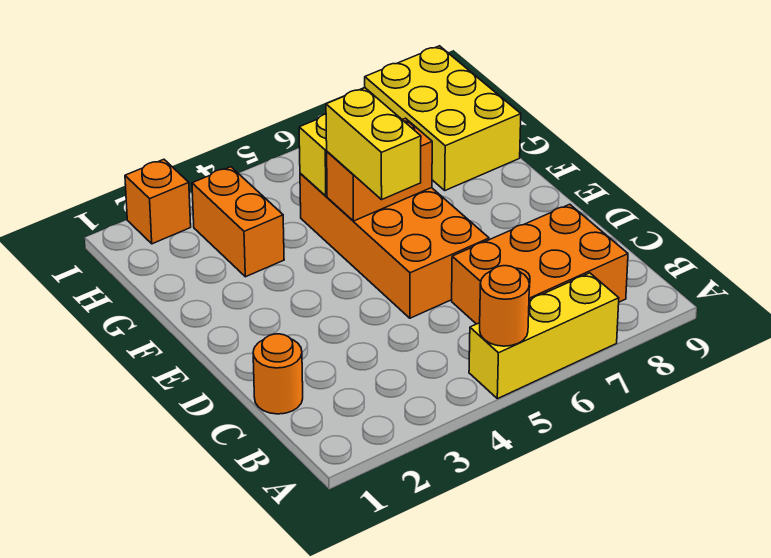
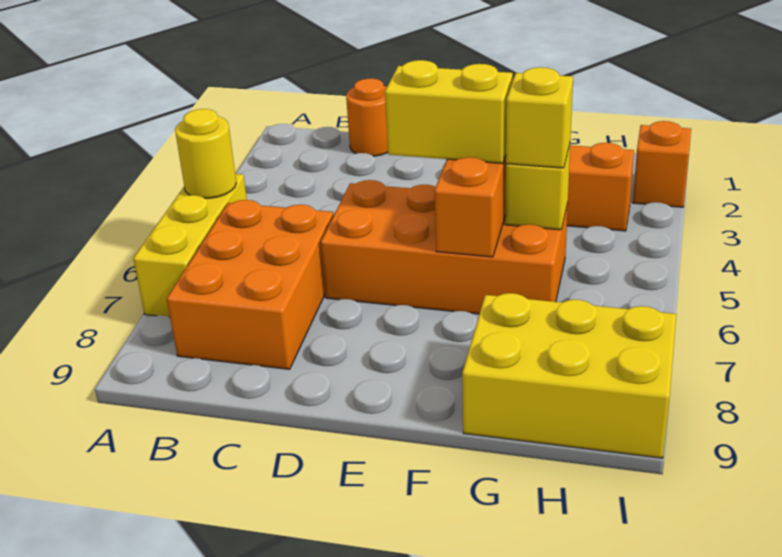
orange round brick A5 level 2 -> yellow round brick A5 level 2
none -> yellow brick G5 level 3

